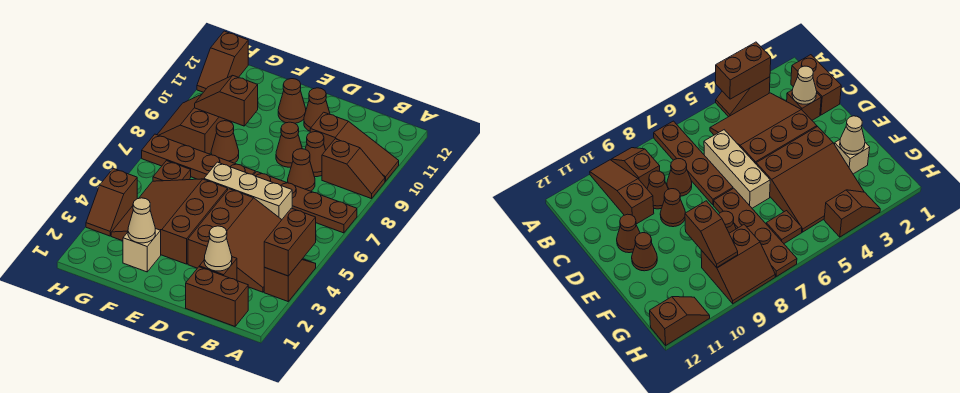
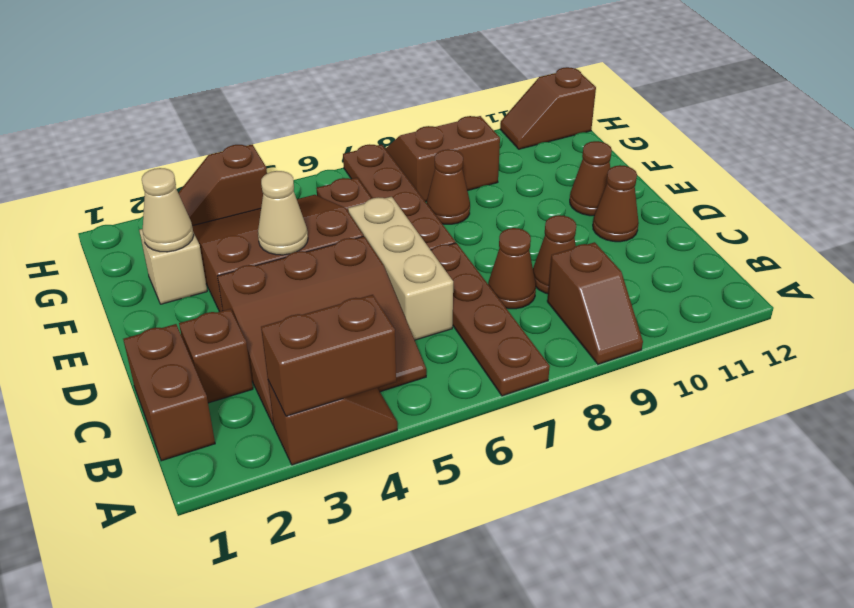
brown slope A10:C10 level 1 top C -> none
tan cone C2 level 2 -> tan cone E4 level 2
brown cone D9 level 1 -> none
brown slope F9:G9 level 2 top F -> none

